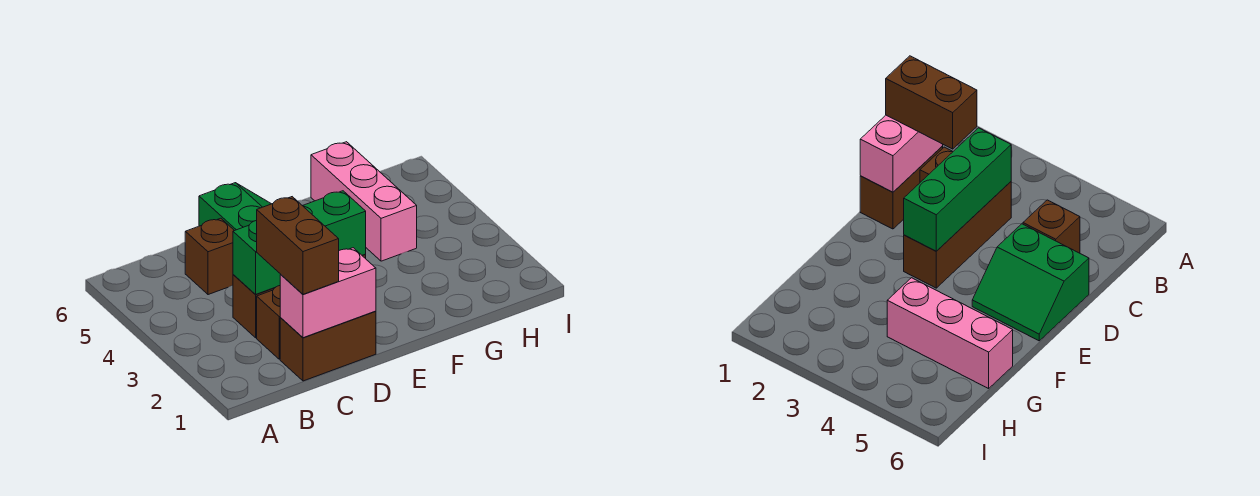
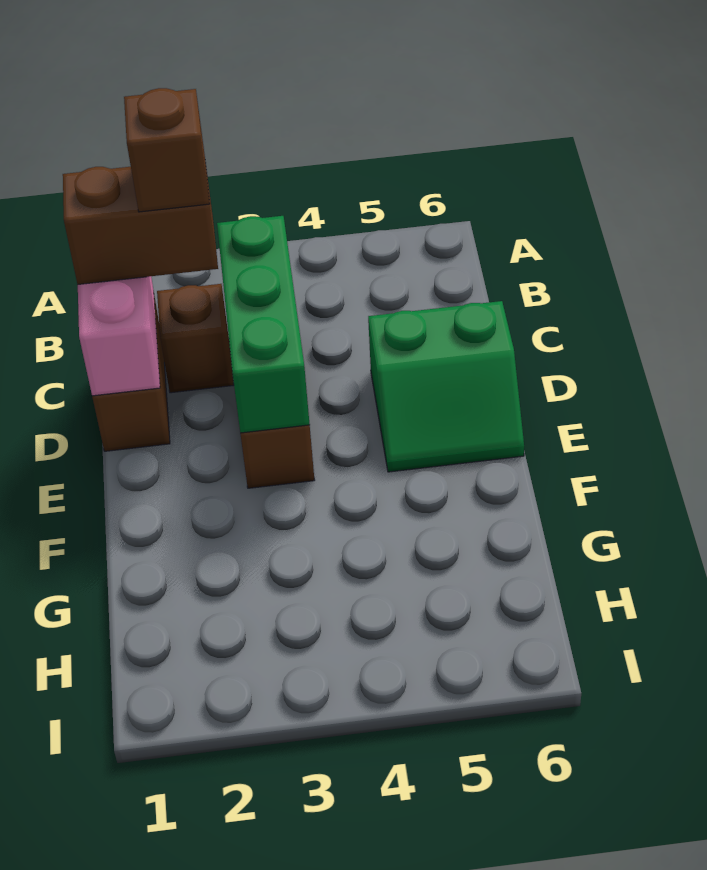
brown brick C5 level 1 -> brown brick C2 level 4
pink brick G4:G6 level 1 -> none

